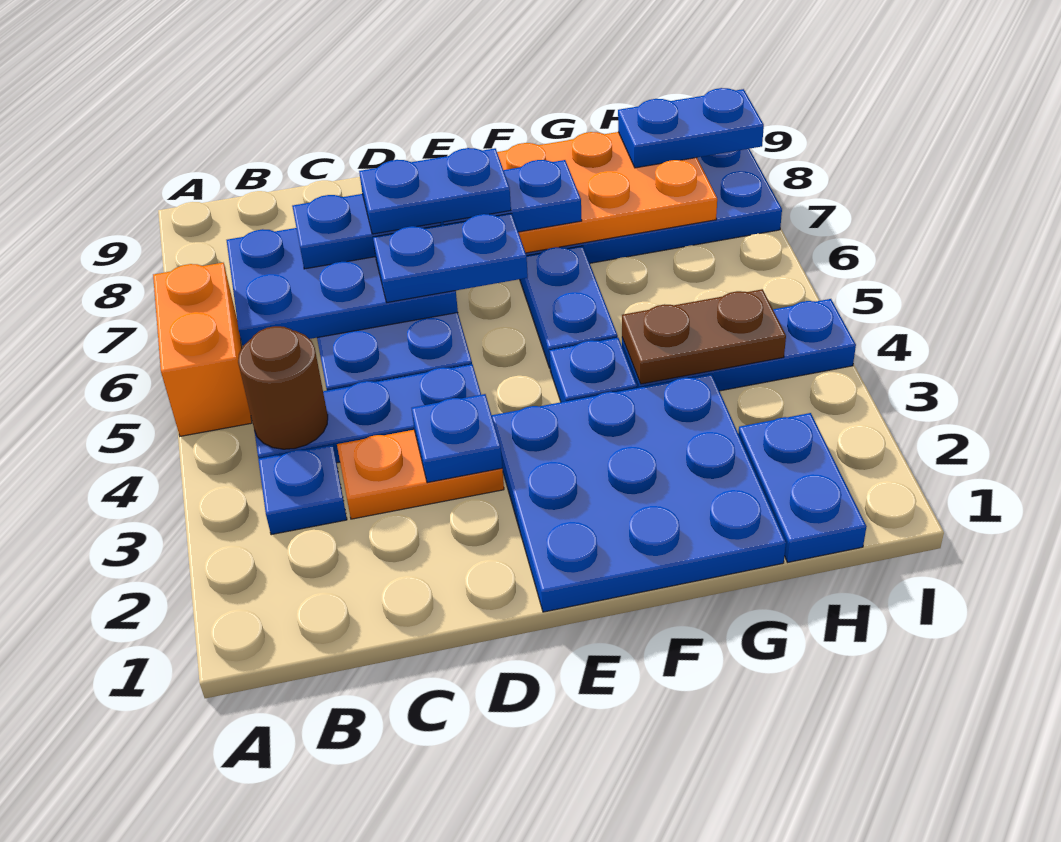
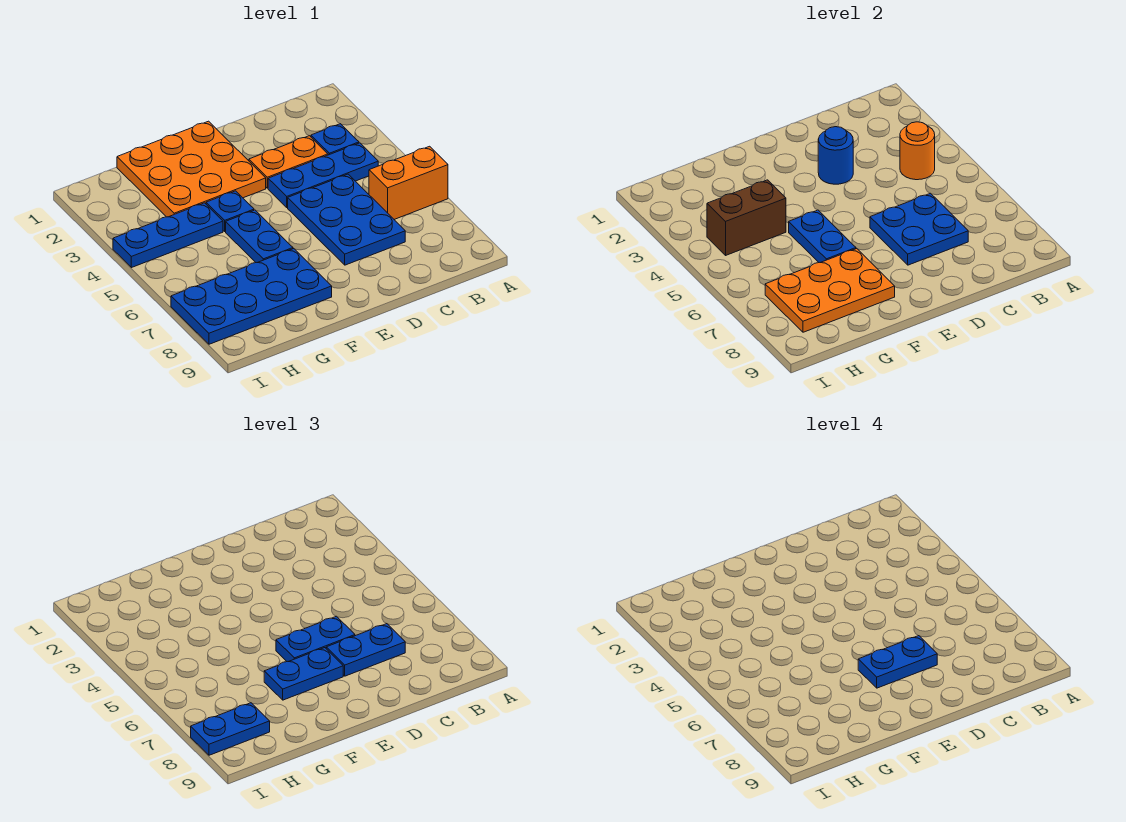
orange brick A5:A6 level 1 -> orange brick A6:B6 level 1
brown round brick B4 level 2 -> orange round brick B4 level 2
blue plate B6:D7 level 2 -> blue plate C6:D7 level 2
blue plate D3 level 2 -> blue round brick D3 level 2
blue plate E1:G3 level 1 -> orange plate E1:G3 level 1
brown plate G4:H4 level 2 -> brown brick G4:H4 level 2
blue plate H1:H2 level 1 -> blue plate F5:F6 level 2

